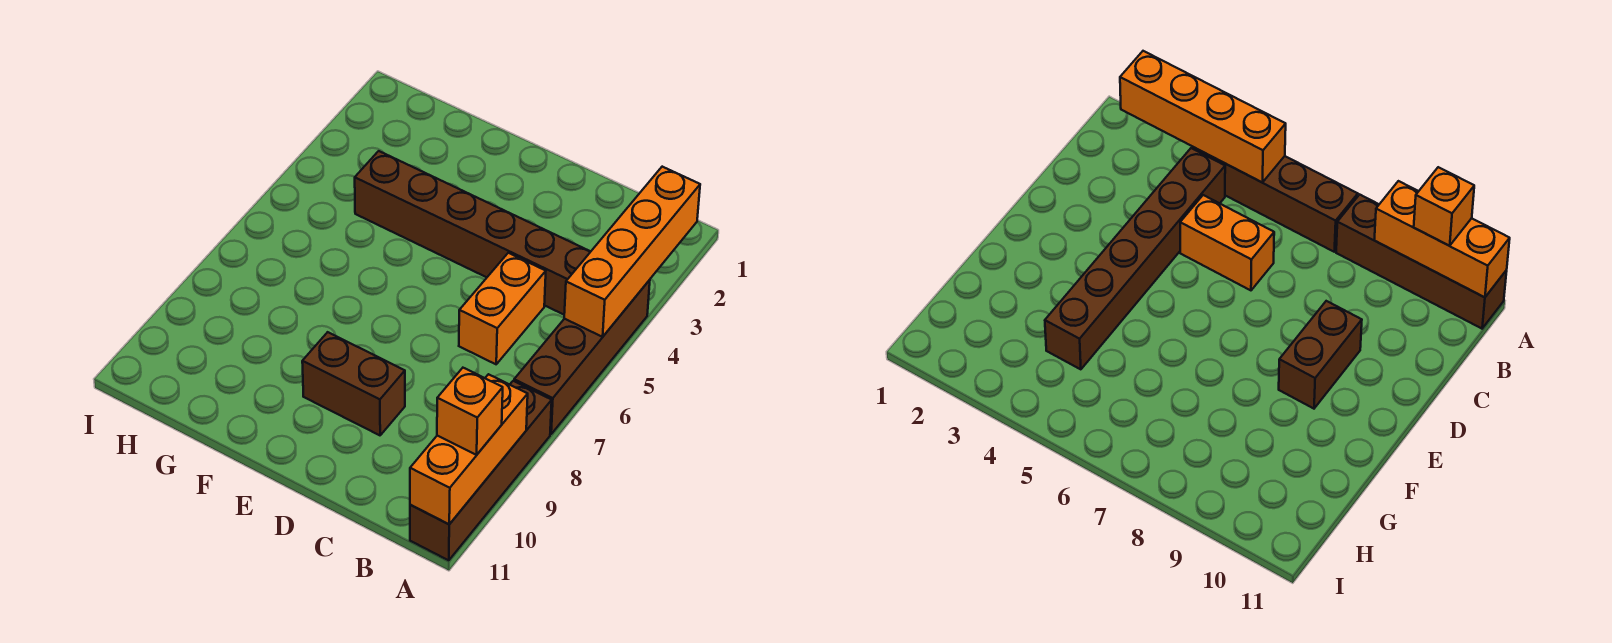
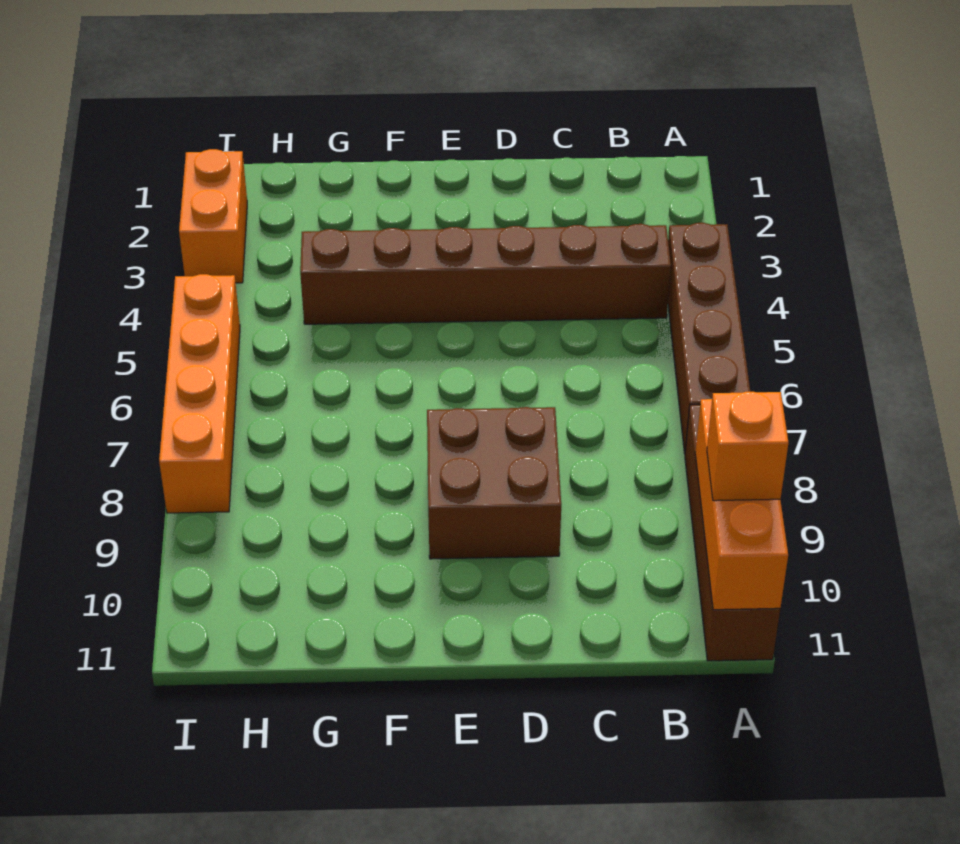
orange brick A2:A5 level 2 -> orange brick I5:I8 level 1
orange brick C5:C6 level 1 -> orange brick I2:I3 level 1
brown brick D9:E9 level 1 -> brown brick D8:E9 level 1

